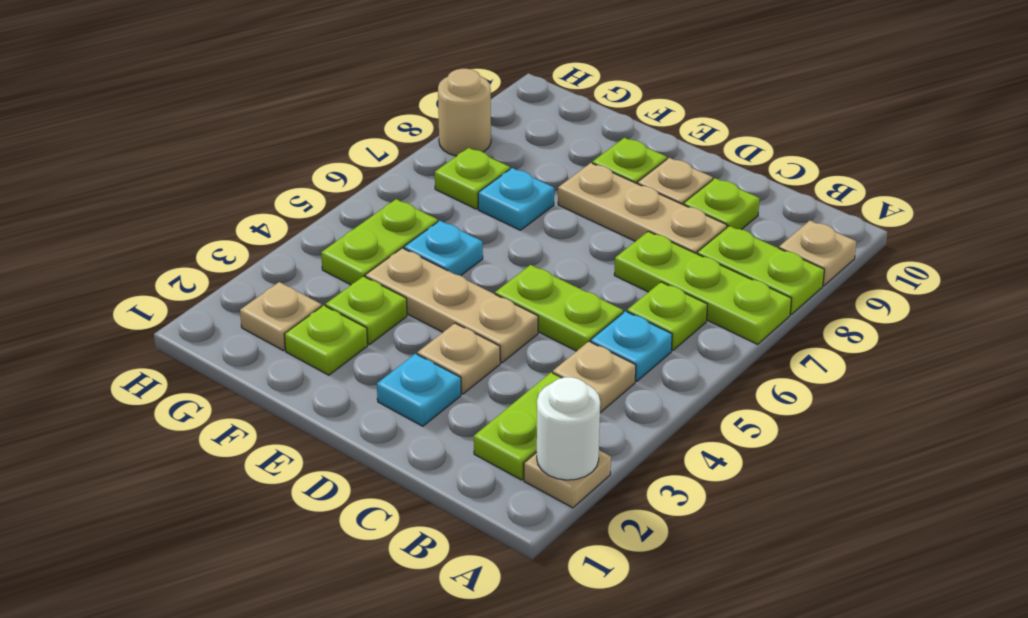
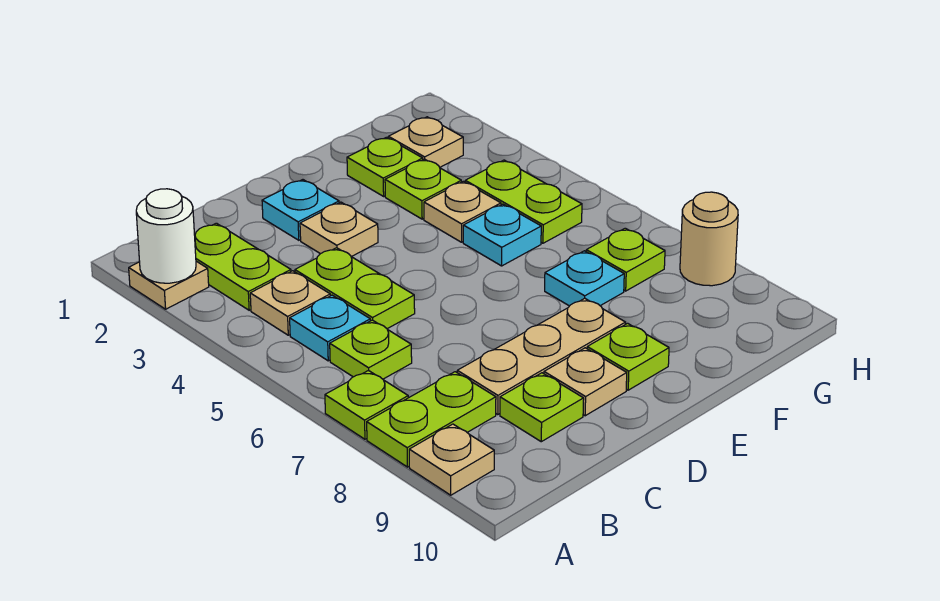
lime plate A7:C7 level 1 -> lime plate A7 level 1
lime plate C5:D5 level 1 -> lime plate C4:C5 level 1
tan plate D4:F4 level 1 -> tan plate F4 level 1

